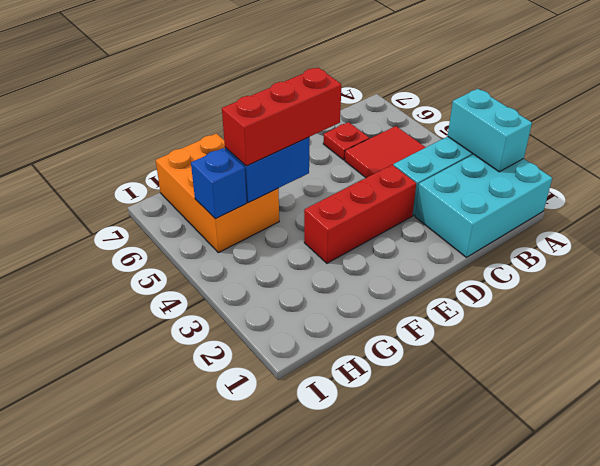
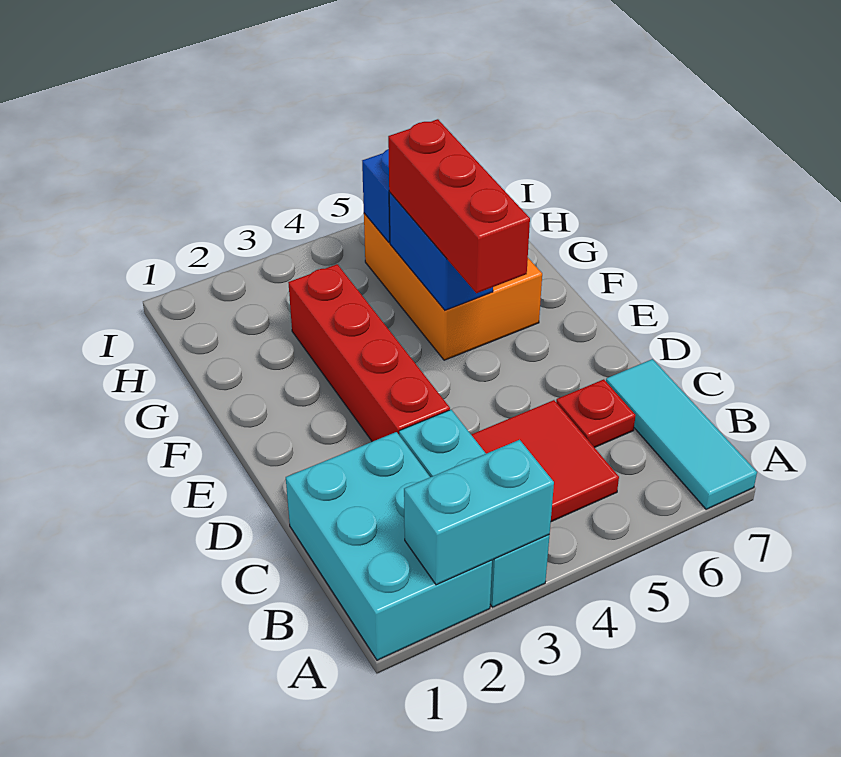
none -> cyan tile A7:C7 level 1
red brick D3:F3 level 1 -> red brick D3:G3 level 1
orange brick G5:H7 level 1 -> orange brick F5:H6 level 1

